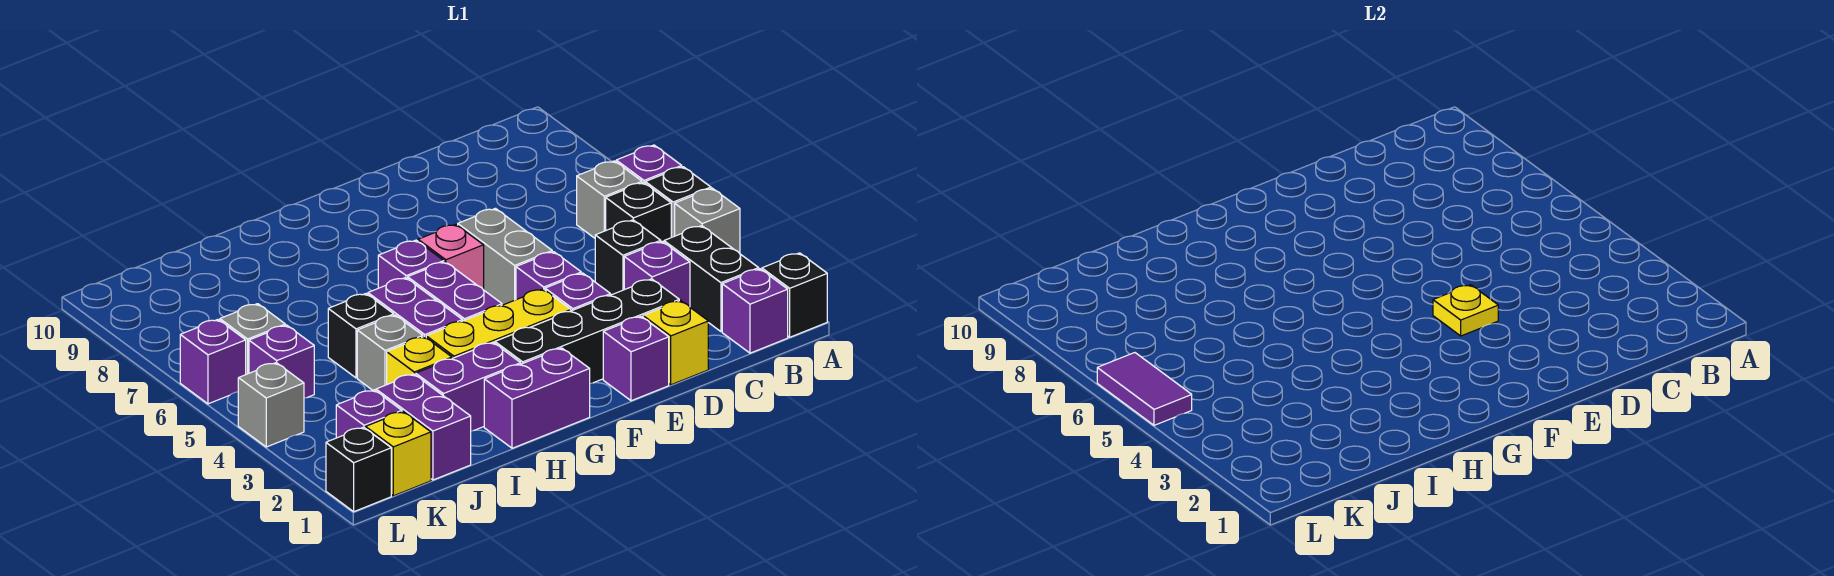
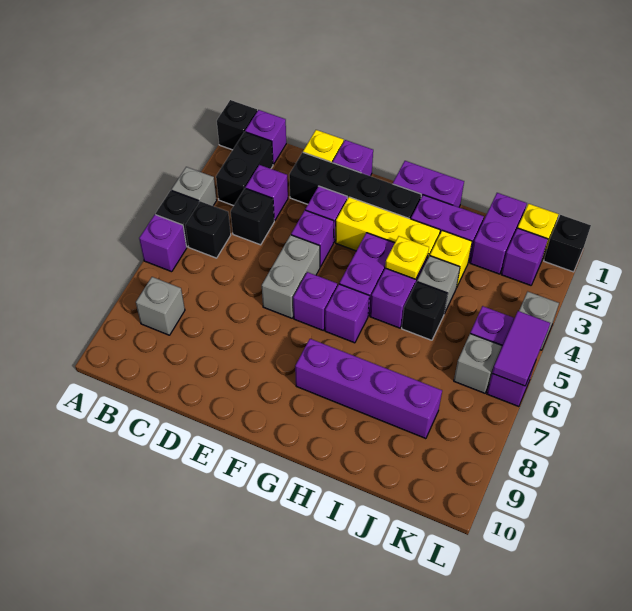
grey brick B6 level 1 -> grey brick B8 level 1
yellow plate E4 level 2 -> yellow plate H4 level 2
pink brick F6 level 1 -> purple brick F6 level 1
none -> purple brick G8:J8 level 1

